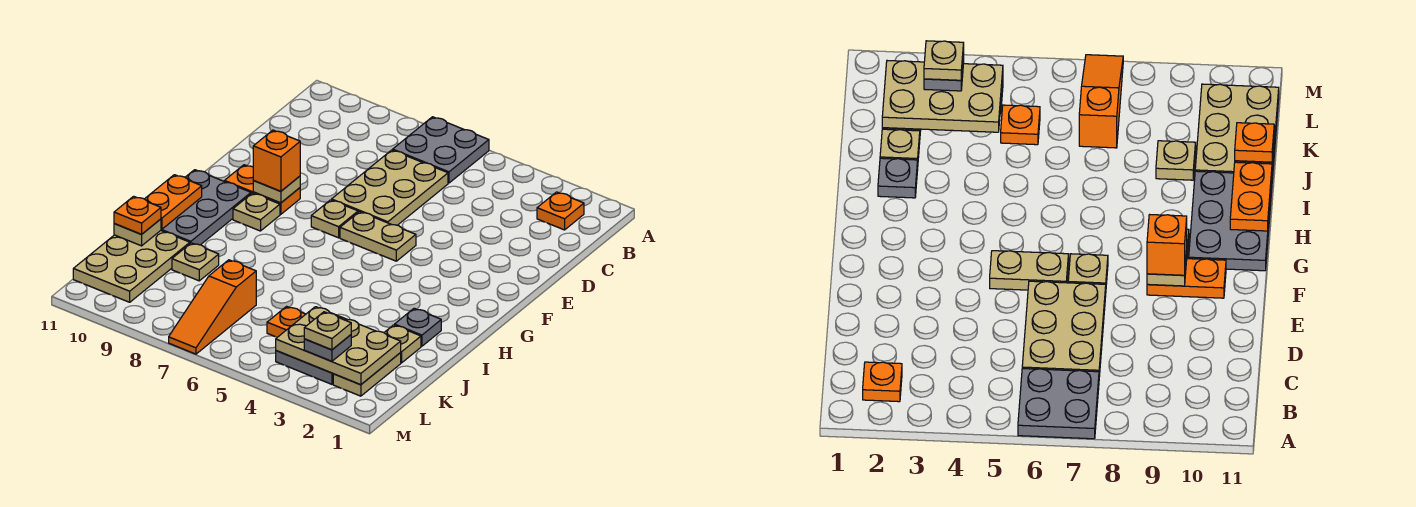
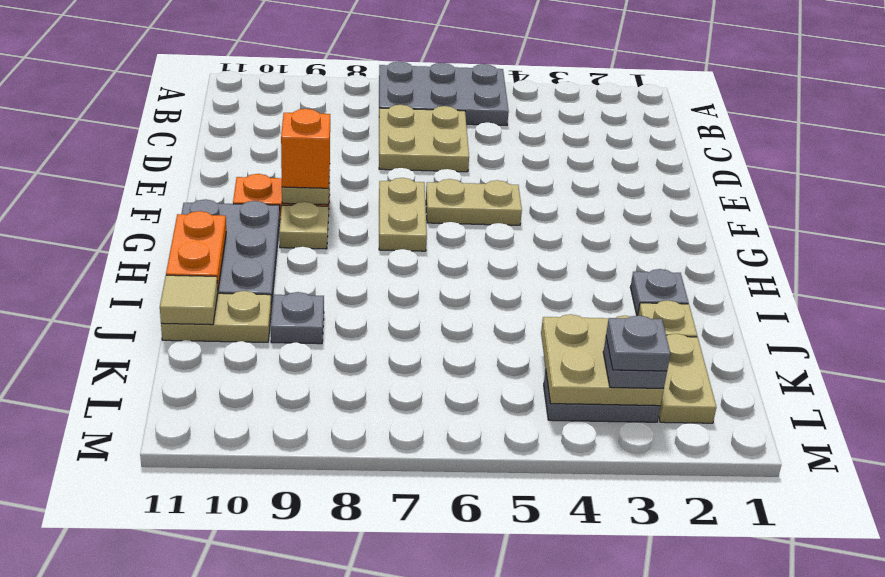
grey plate A6:B7 level 1 -> grey plate A5:B7 level 1
orange plate B2 level 1 -> none
tan plate C6:E7 level 1 -> tan plate C6:D7 level 1
tan plate F7 level 1 -> tan plate F7:G7 level 1
tan plate J9 level 1 -> grey plate J9 level 1
tan plate J10:L11 level 1 -> tan plate J10:J11 level 1
tan plate J11 level 2 -> tan tile J11 level 2
orange plate J11 level 3 -> none
tan plate K2:L4 level 2 -> tan plate K3:L4 level 2
orange plate K5 level 1 -> none
orange slope K7:M7 level 1 top K -> none
tan plate L3 level 4 -> grey plate L3 level 4

